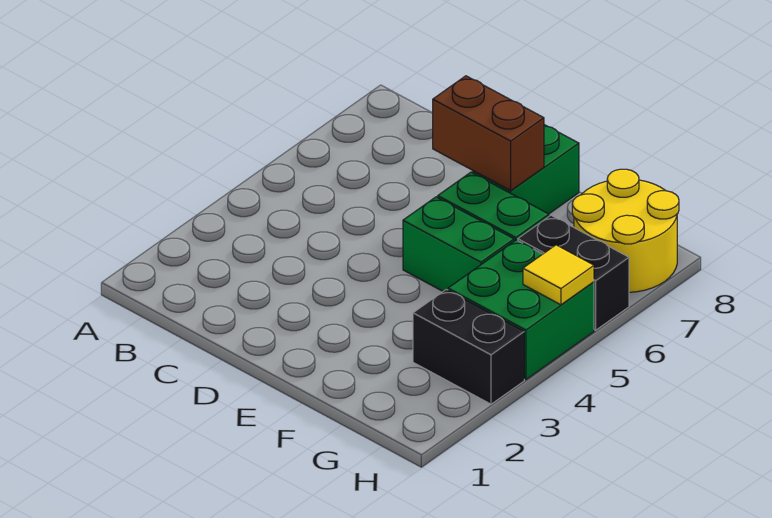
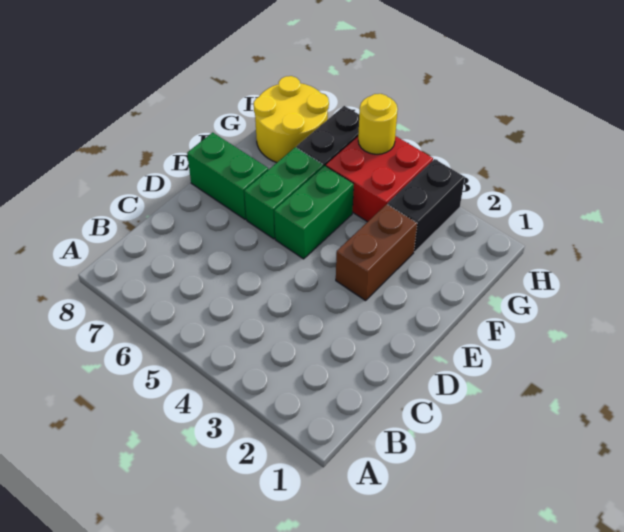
brown brick D7:E7 level 2 -> brown brick E3:F3 level 1
green brick G4:H5 level 1 -> red brick G4:H5 level 1
yellow tile H5 level 2 -> yellow round brick H5 level 2

